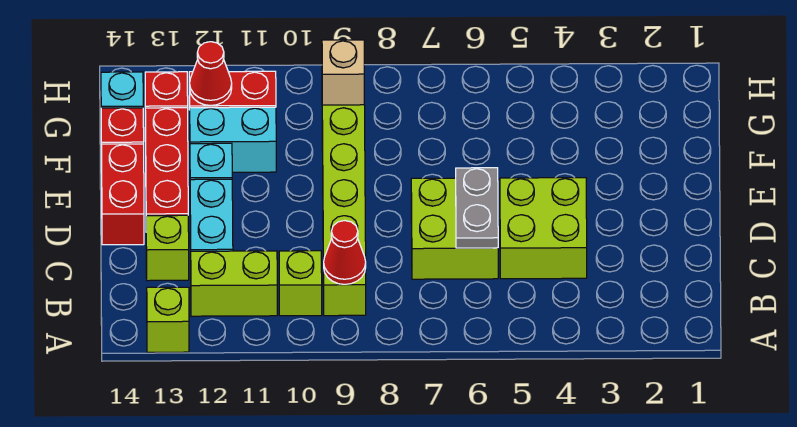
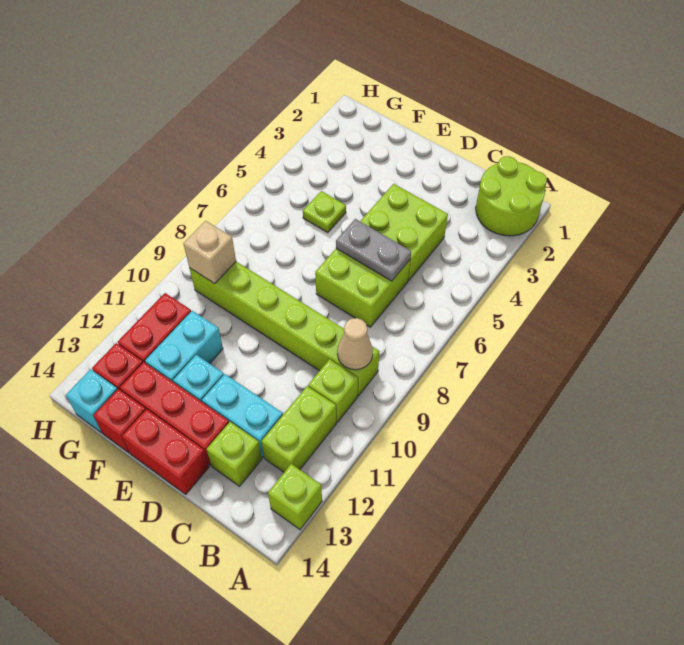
none -> lime round brick A1:B2 level 1
red cone B9 level 2 -> tan cone B9 level 2
none -> lime plate F5 level 1
red cone G12 level 2 -> none

